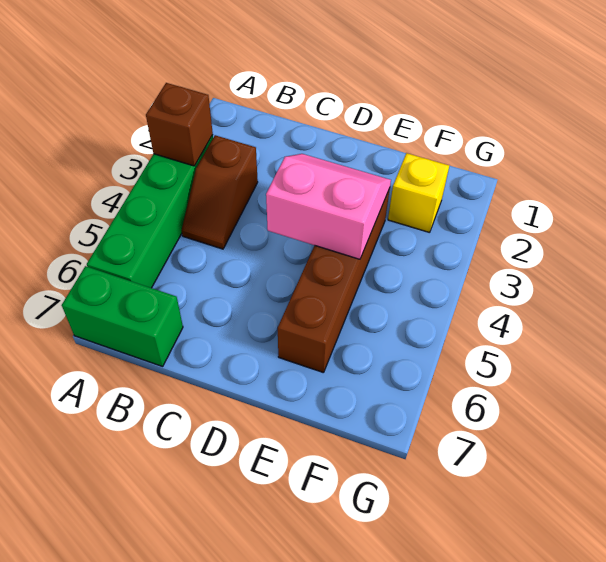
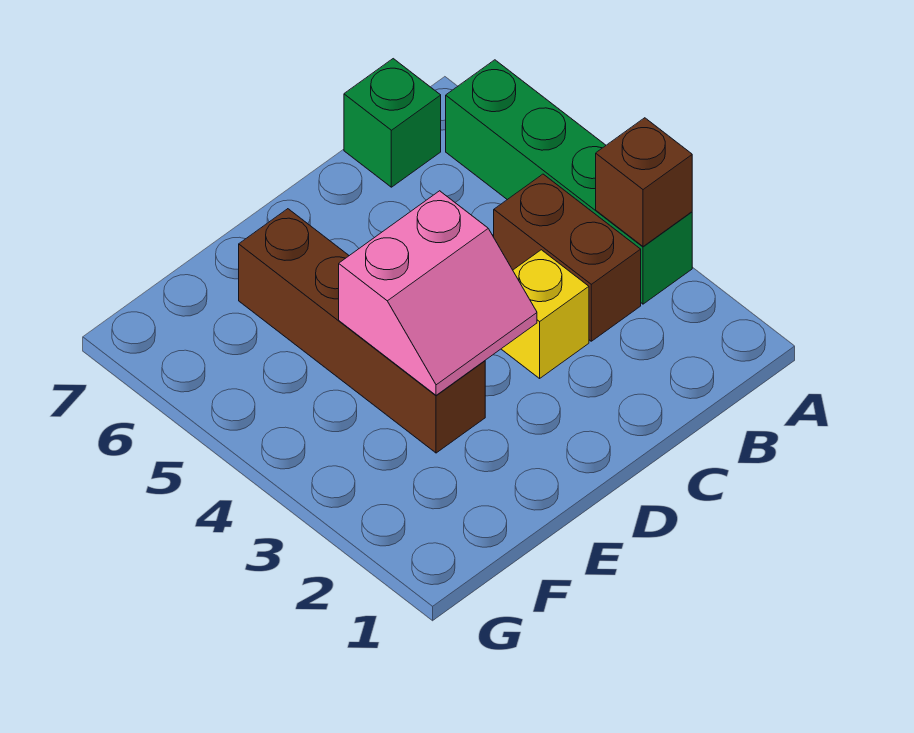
green brick A7:B7 level 1 -> green brick B7 level 1
brown slope B3:B4 level 1 top 3 -> brown brick B3:B4 level 1
yellow brick F2 level 1 -> yellow brick C3 level 1

